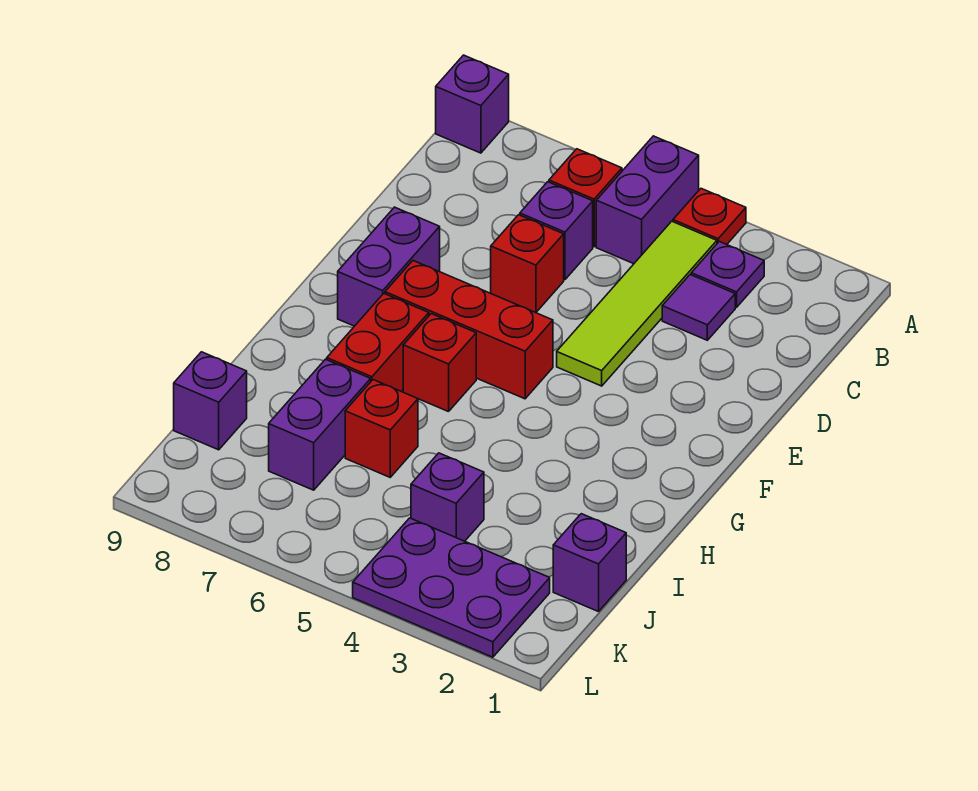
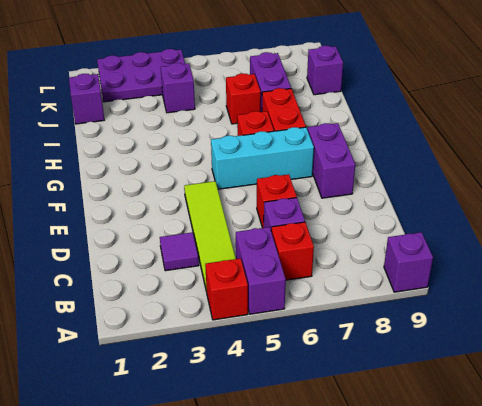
red plate A4 level 1 -> red brick A4 level 1
purple plate B3 level 1 -> none
red brick F5:F7 level 1 -> cyan brick F5:F7 level 1

